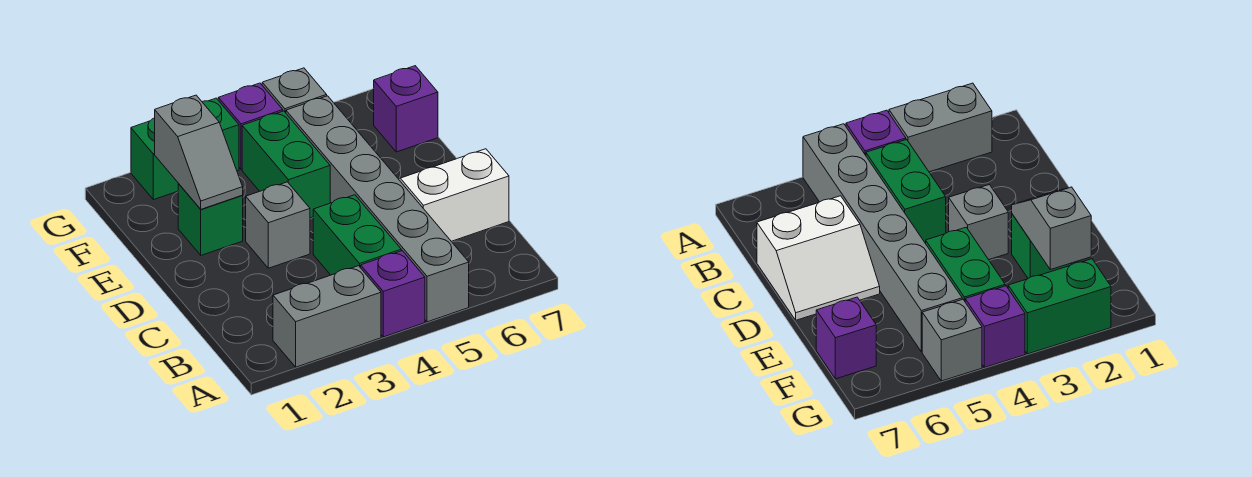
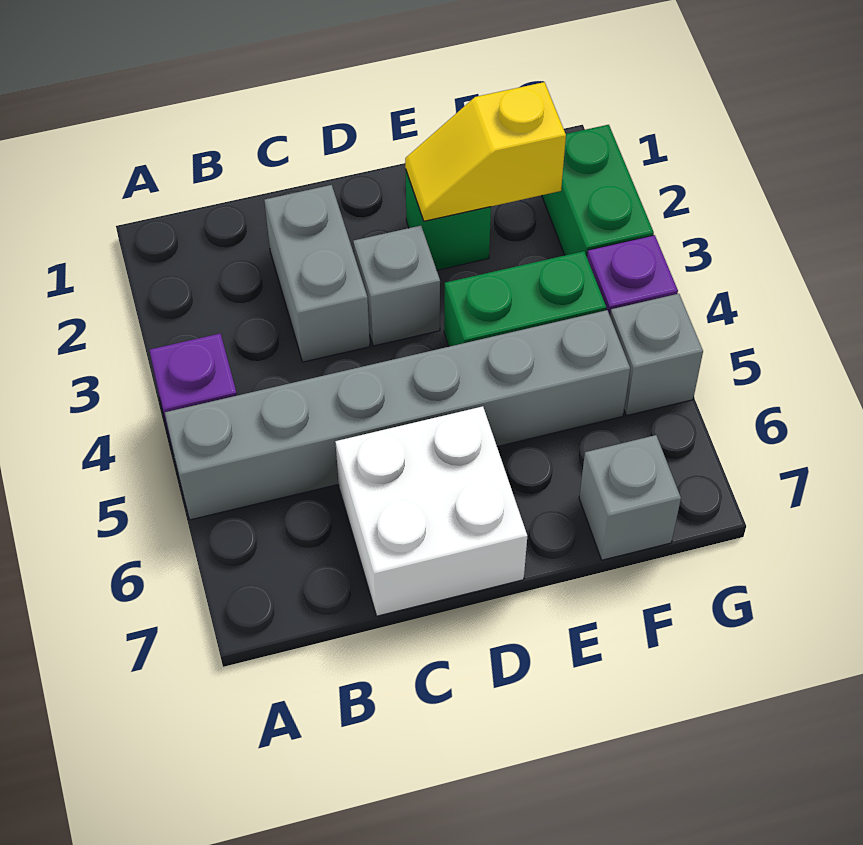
grey brick A2:A3 level 1 -> grey brick C2:C3 level 1
green brick B4:C4 level 1 -> none
white slope C6:D7 level 1 top C -> white brick C6:D7 level 1
grey slope E2:F2 level 2 top F -> yellow slope E2:F2 level 2 top F
purple brick F7 level 1 -> grey brick F7 level 1

